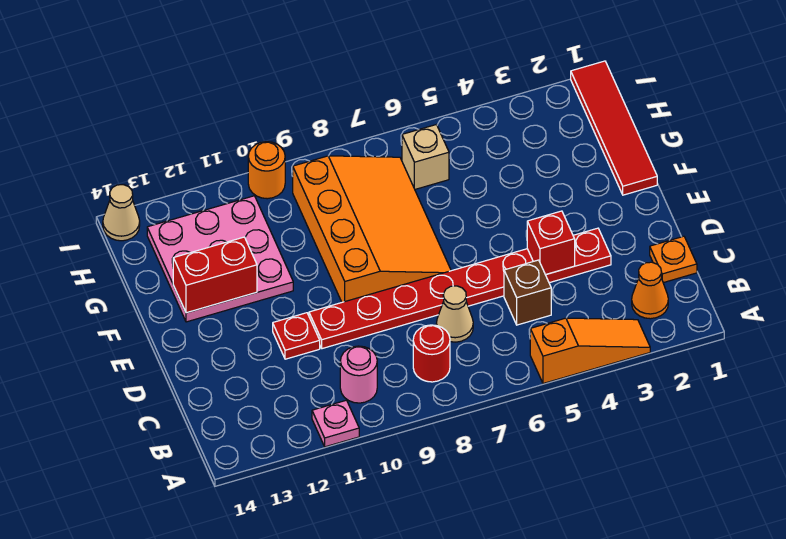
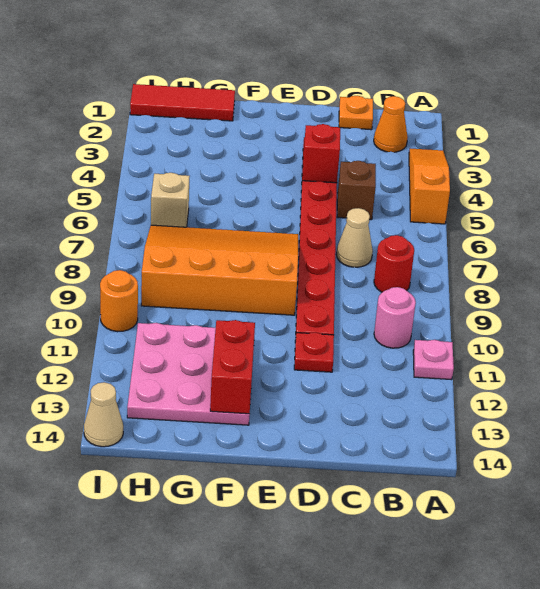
red tile F1:I1 level 1 -> red tile G1:I1 level 1

